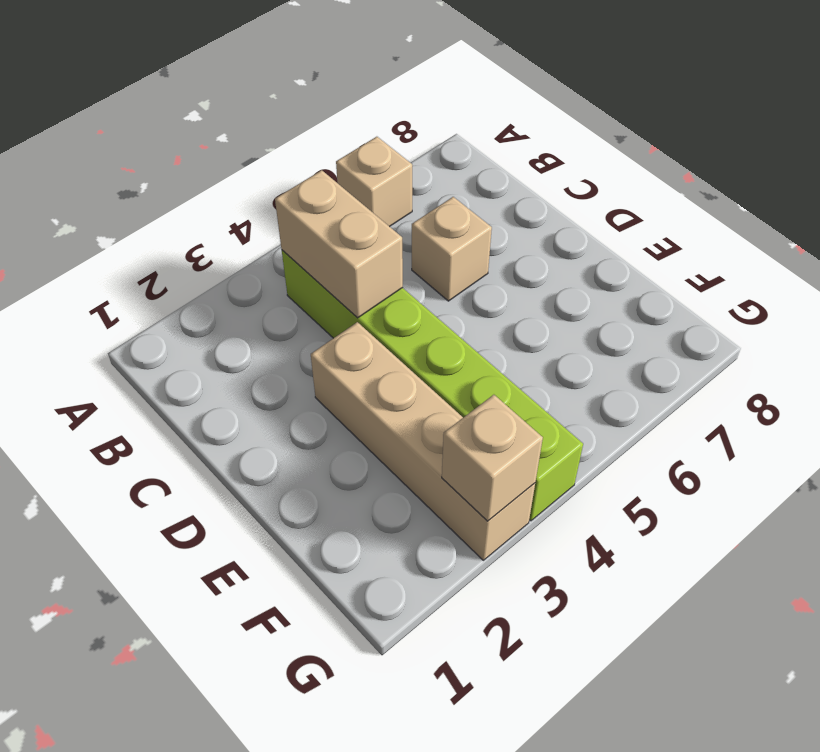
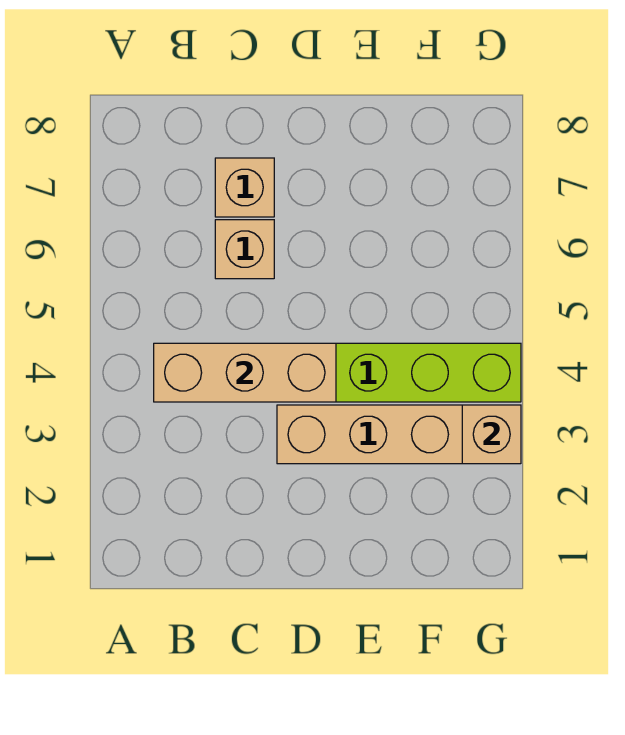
tan brick A6 level 1 -> tan brick C7 level 1
tan brick B4:C4 level 2 -> tan brick B4:D4 level 2

